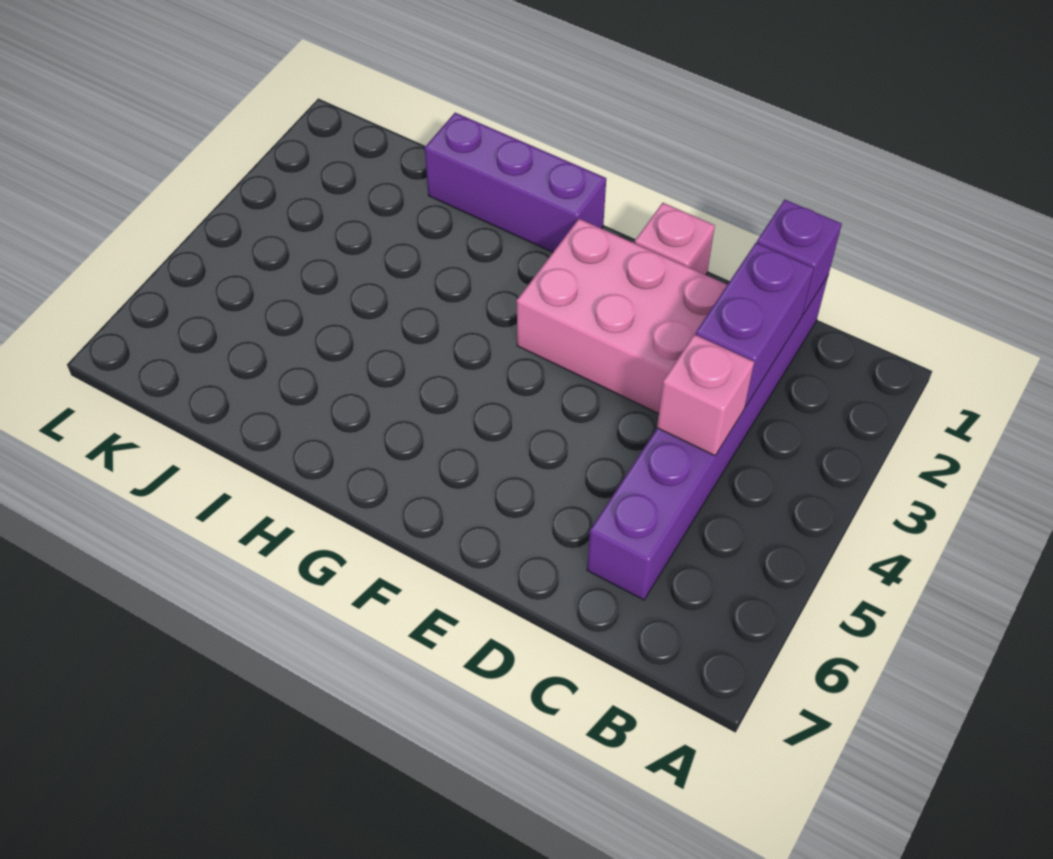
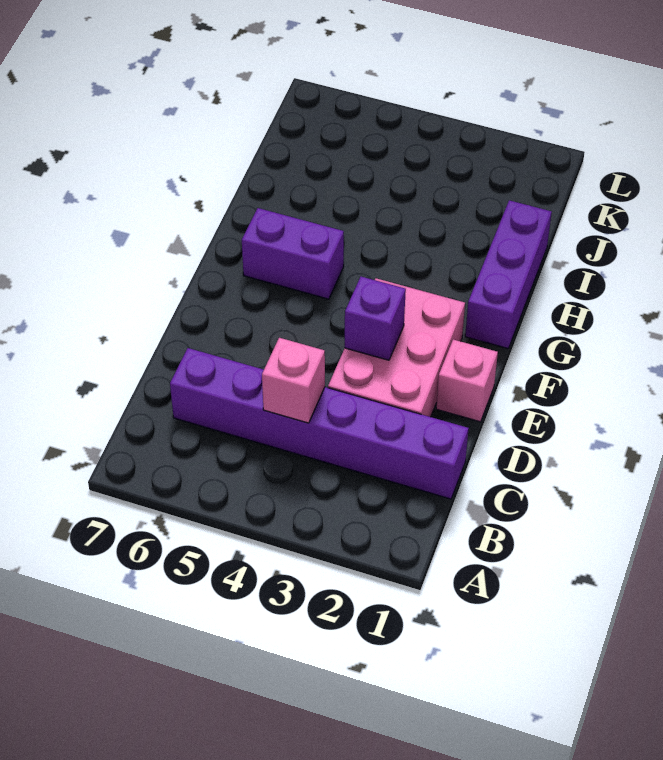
purple brick C1 level 2 -> purple brick E3 level 2
purple brick C2:C3 level 2 -> purple brick G5:G6 level 1

